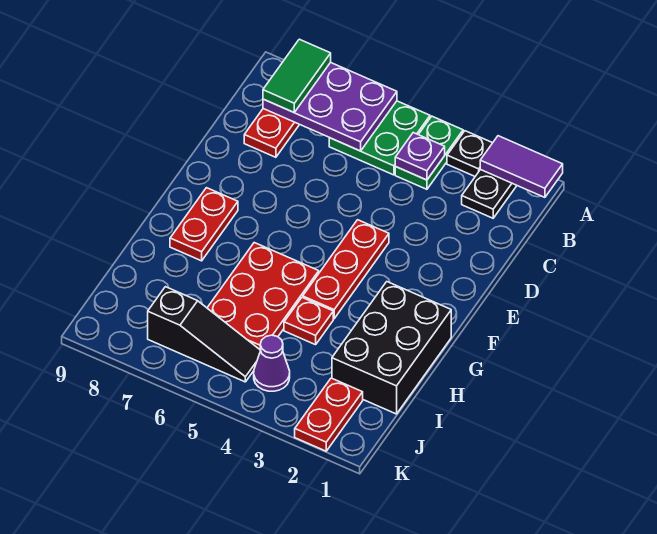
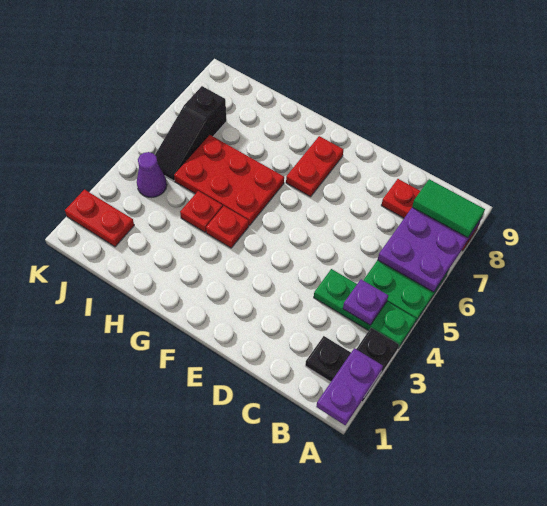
purple tile A1:A2 level 2 -> purple plate A1:A2 level 2
green plate A4:B4 level 1 -> green plate A4:C4 level 1
red plate E4:G4 level 1 -> red plate G4 level 1
red plate F8:G8 level 1 -> red plate F7:F8 level 1
black brick G1:I2 level 1 -> none

